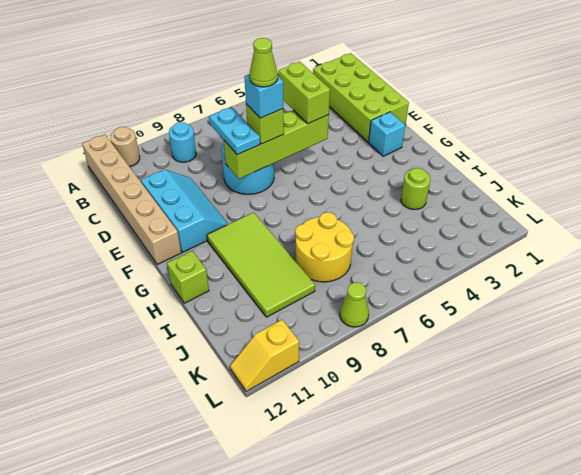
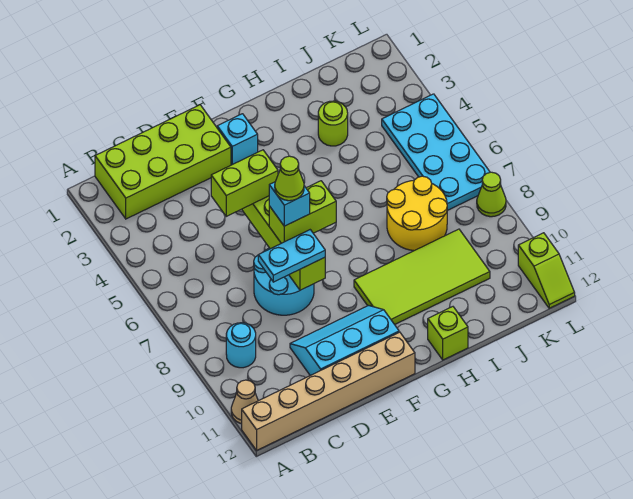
tan round brick A11 level 1 -> tan cone A11 level 1
lime brick E7 level 3 -> lime brick E7:F7 level 3
none -> cyan plate K4:L7 level 1
yellow slope L11:L12 level 1 top 11 -> lime slope L11:L12 level 1 top 11

